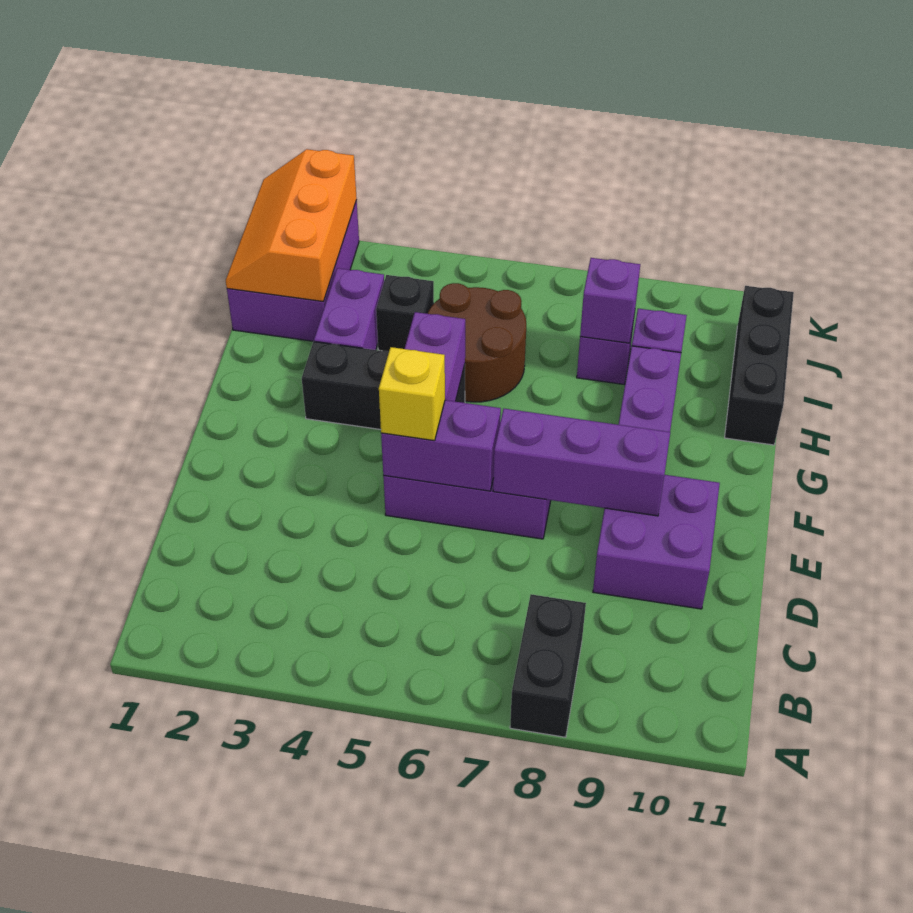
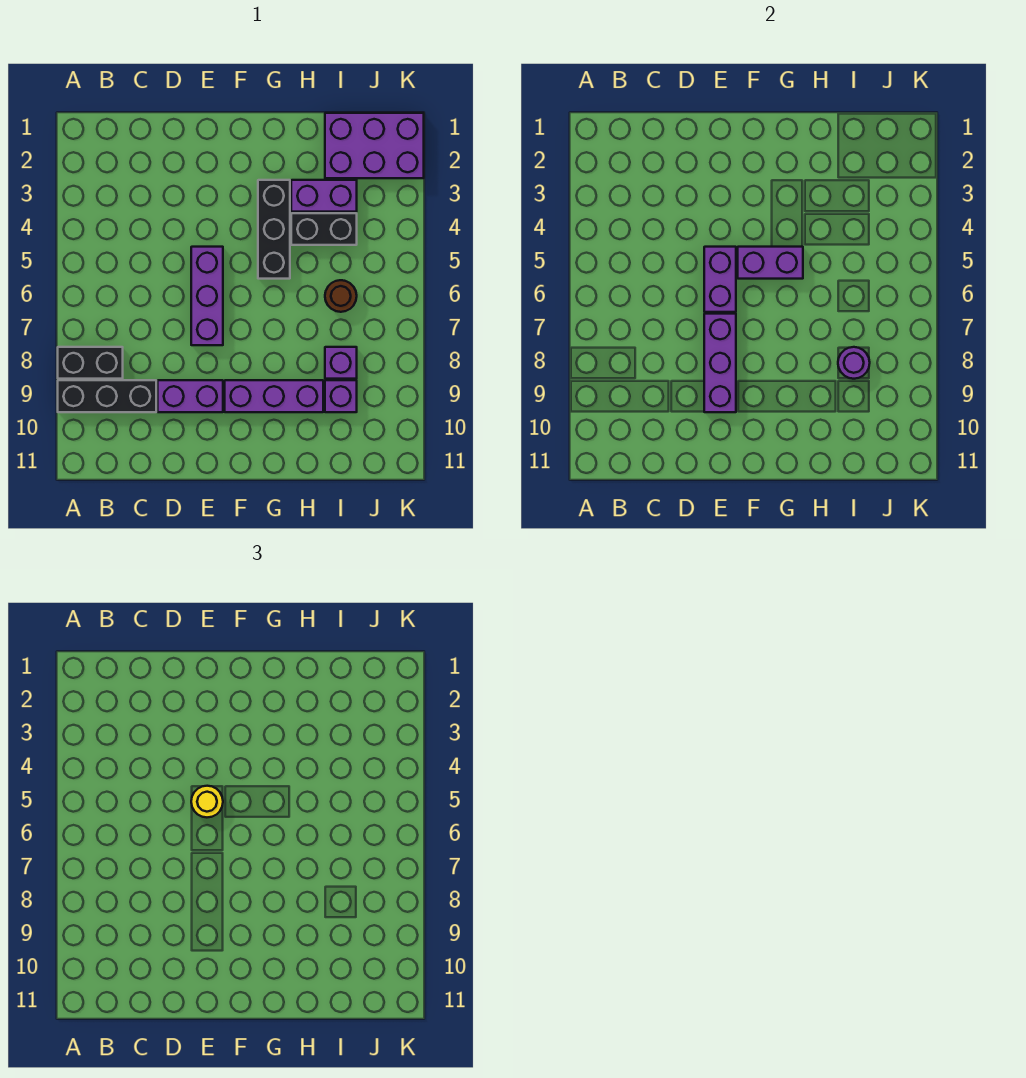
purple brick D9:E10 level 1 -> purple brick D9:E9 level 1
yellow brick E5 level 3 -> yellow round brick E5 level 3
brown round brick H5:I6 level 1 -> brown round brick I6 level 1
black brick H11:J11 level 1 -> black brick A9:C9 level 1
orange slope I1:K2 level 2 top 2 -> none
black brick I4 level 1 -> black brick H4:I4 level 1
purple brick I8 level 2 -> purple round brick I8 level 2

